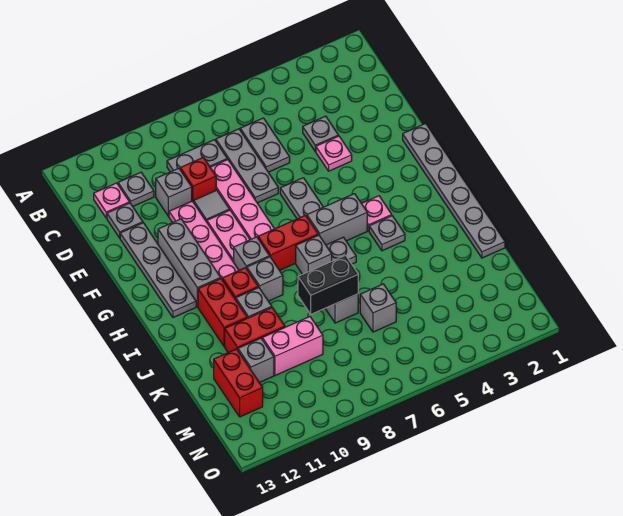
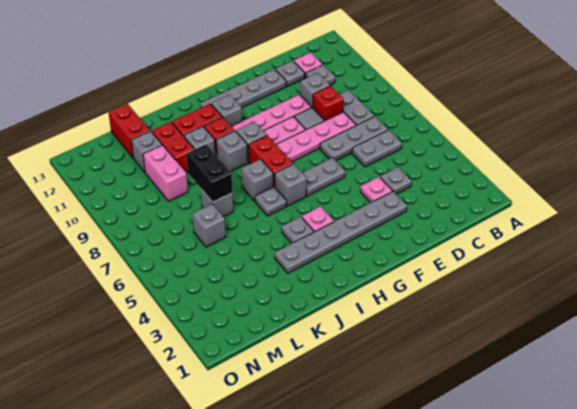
grey plate F1:K1 level 1 -> grey plate E3:J3 level 1
grey brick F11:H11 level 1 -> grey brick H11 level 1
grey brick H5:H6 level 1 -> grey brick H6 level 1
red brick L12:M12 level 1 -> red brick L12:L13 level 1

